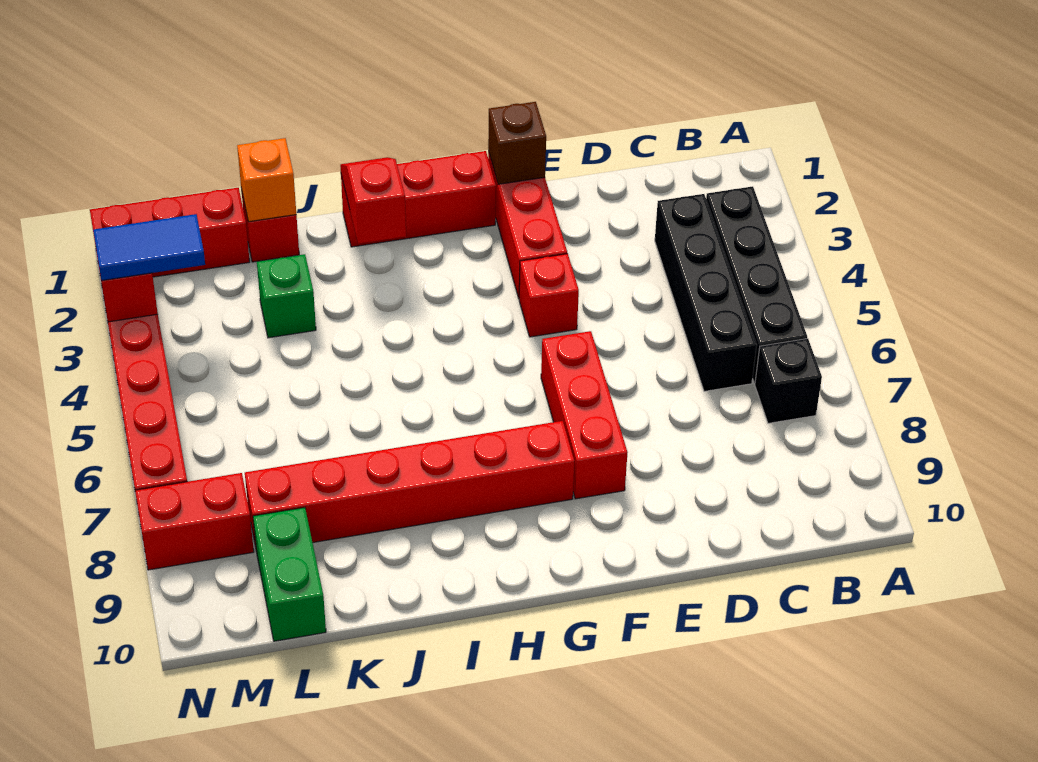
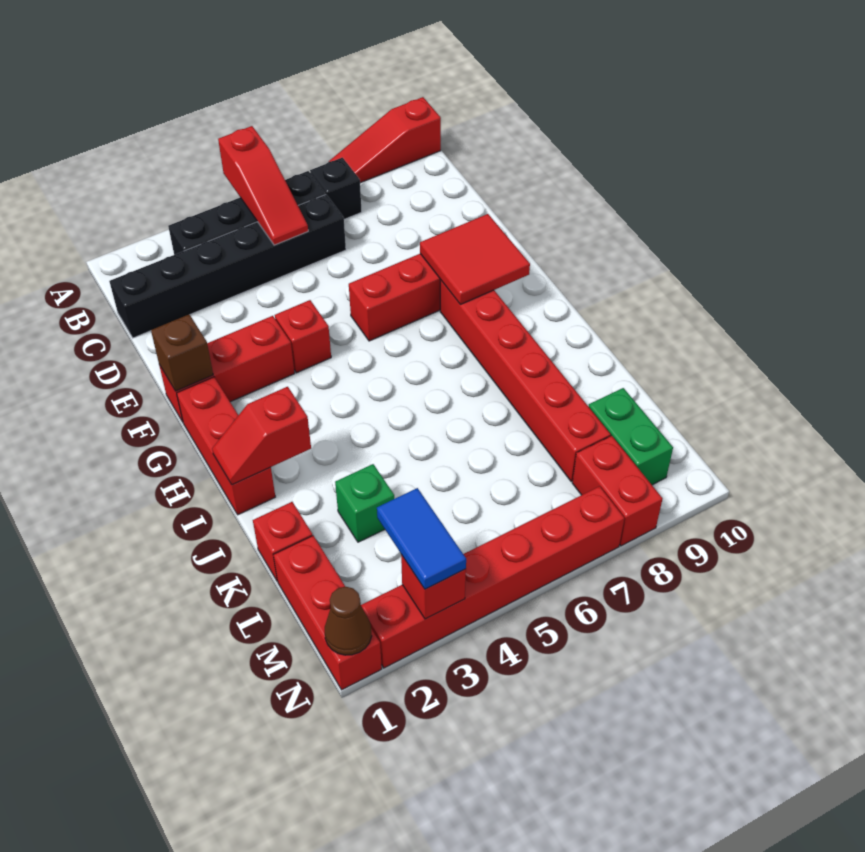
none -> red slope A5:C5 level 2 top A
none -> red slope A8:A10 level 1 top 10
black brick C3:C6 level 1 -> black brick C1:C6 level 1
none -> red tile F8:G9 level 2
orange brick K1 level 2 -> none
green brick L9:L10 level 1 -> green brick L9:M9 level 1
none -> brown cone N1 level 2

